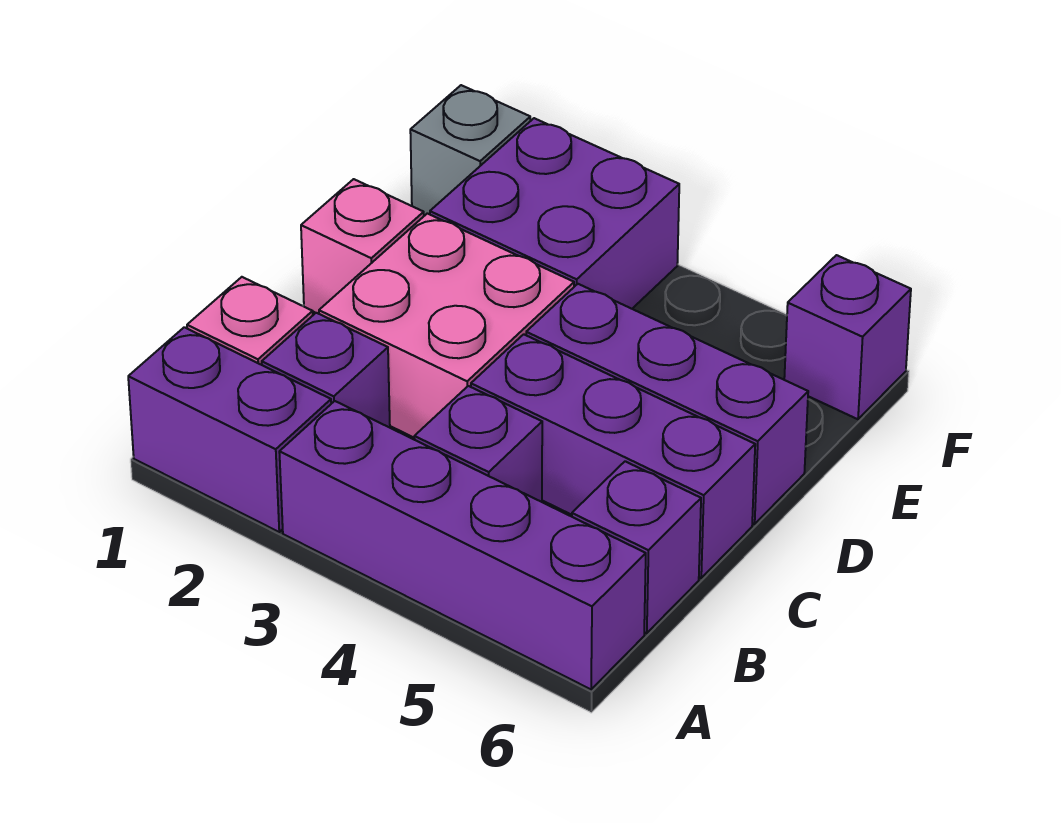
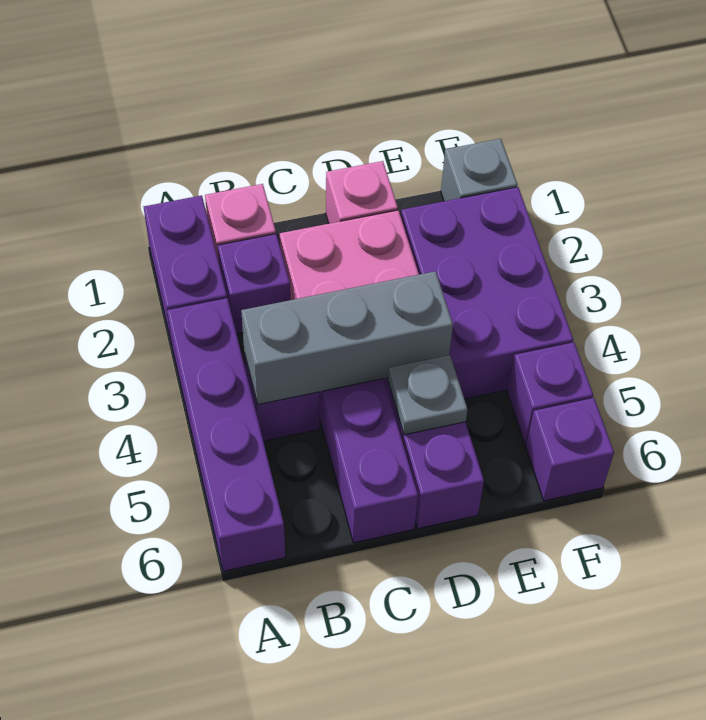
none -> grey brick B4:D4 level 2
purple brick B6 level 1 -> purple brick F5 level 1
none -> grey plate D5 level 2
purple brick E2:F3 level 1 -> purple brick E2:F4 level 1

